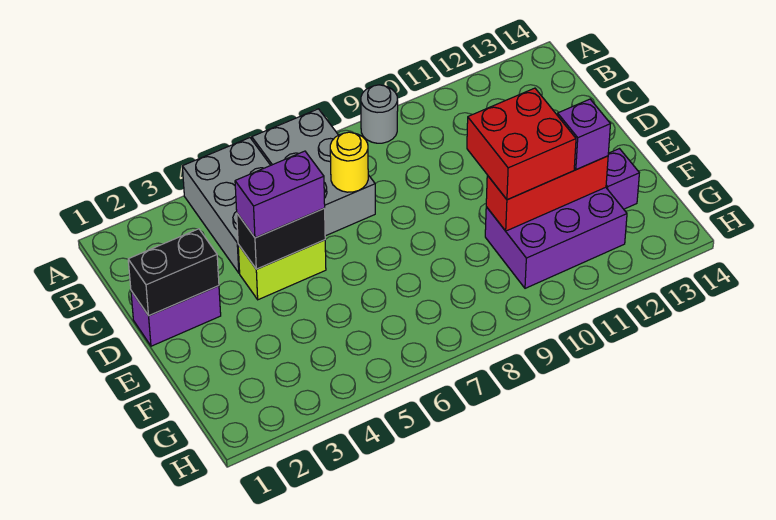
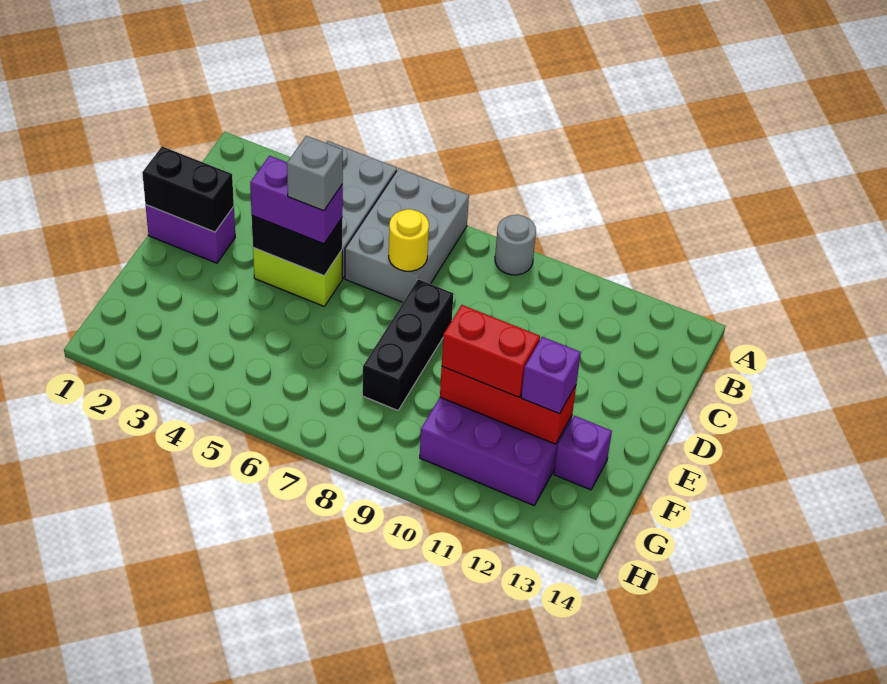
none -> grey brick D5 level 4
none -> black brick D8:F8 level 1
red brick E10:F11 level 3 -> red brick F10:F11 level 3

